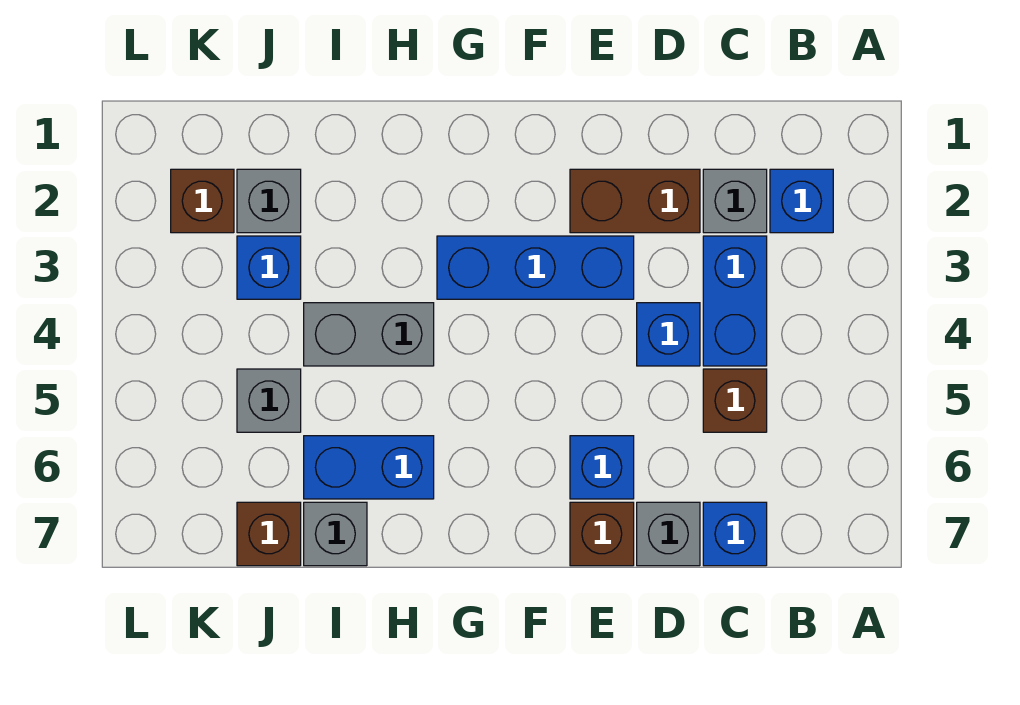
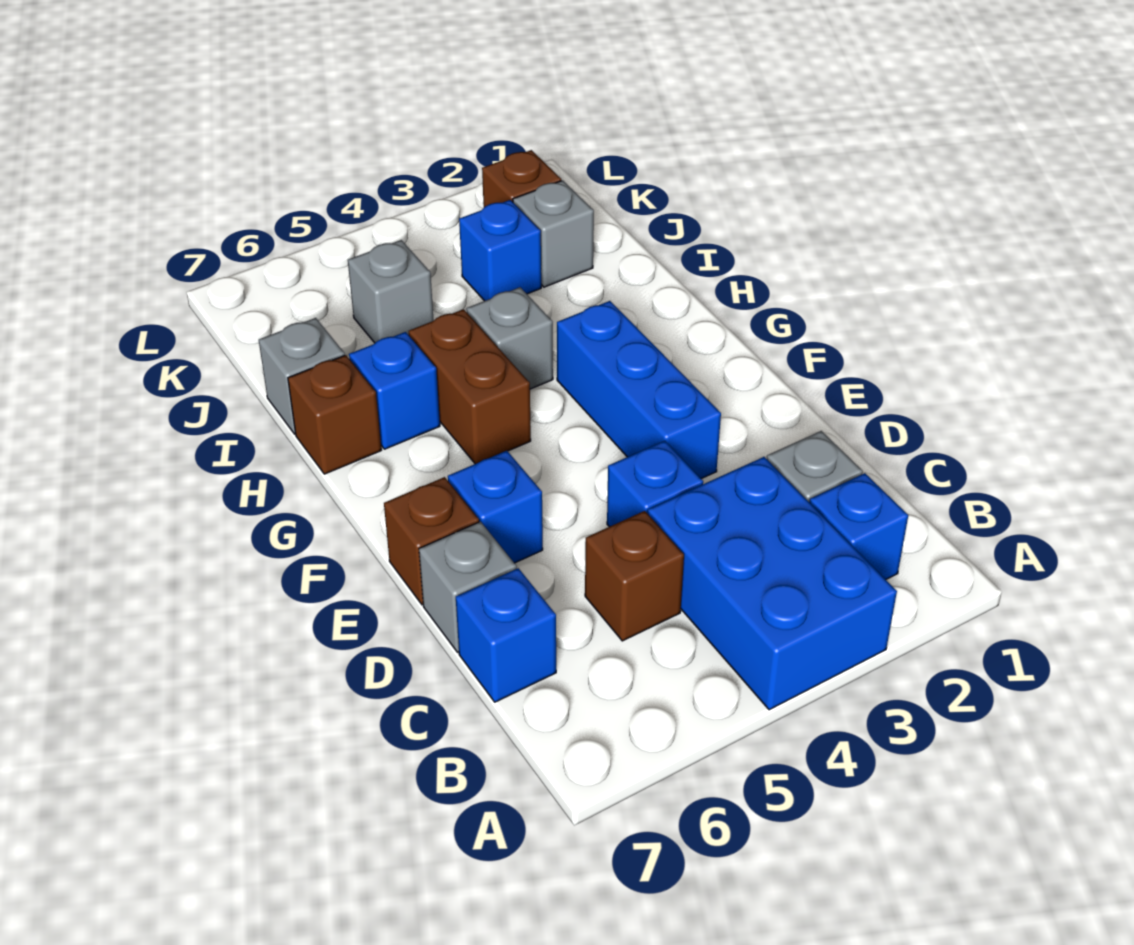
blue brick C3:C4 level 1 -> blue brick A3:C4 level 1
brown brick D2:E2 level 1 -> brown brick G5:H5 level 1
grey brick H4:I4 level 1 -> grey brick H4 level 1
blue brick H6:I6 level 1 -> blue brick H6 level 1
brown brick J7 level 1 -> brown brick H7 level 1

